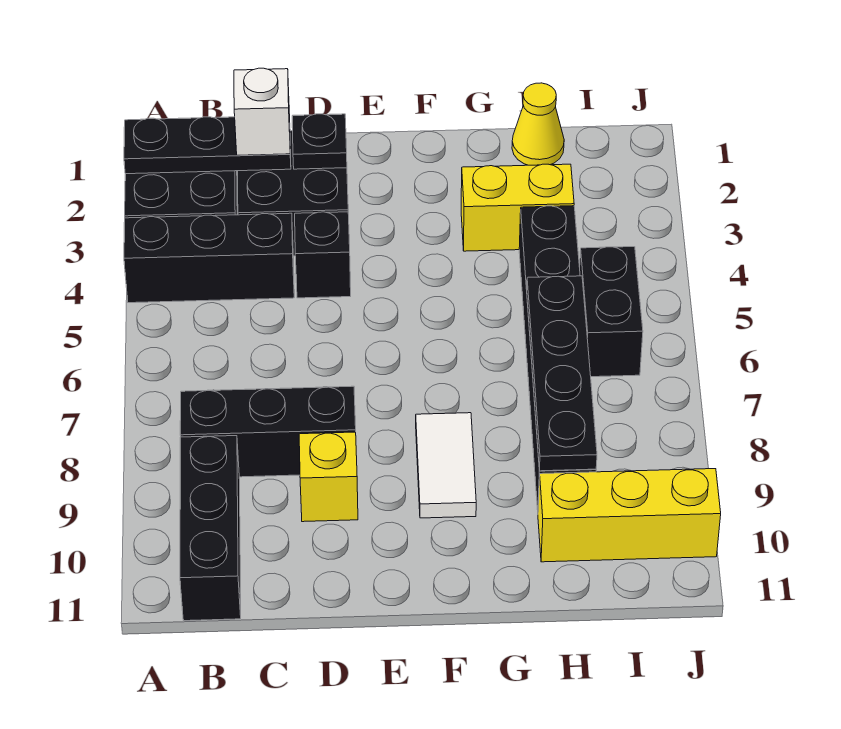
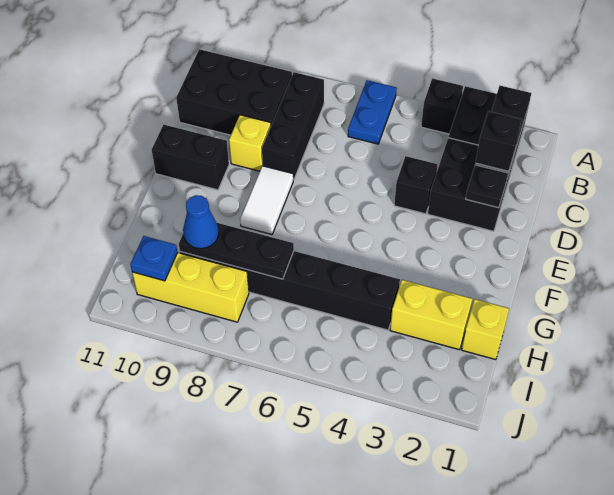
black brick A4:C4 level 1 -> black brick A4 level 1
none -> blue plate A6:B6 level 1
black brick B9:B11 level 1 -> black brick B9:C11 level 1
white brick C2 level 3 -> black brick C2 level 3
white tile F8:F9 level 1 -> white tile E8:F8 level 1
yellow brick G3:H3 level 1 -> yellow brick H2:H3 level 1
yellow cone H1 level 1 -> yellow brick H1 level 1
black plate H6:H9 level 2 -> black plate H7:H9 level 2
none -> blue cone H9 level 3
yellow brick H10:J10 level 1 -> yellow brick I8:I10 level 1
black brick I5:I6 level 1 -> black brick E10:E11 level 1
none -> blue plate I10 level 2

